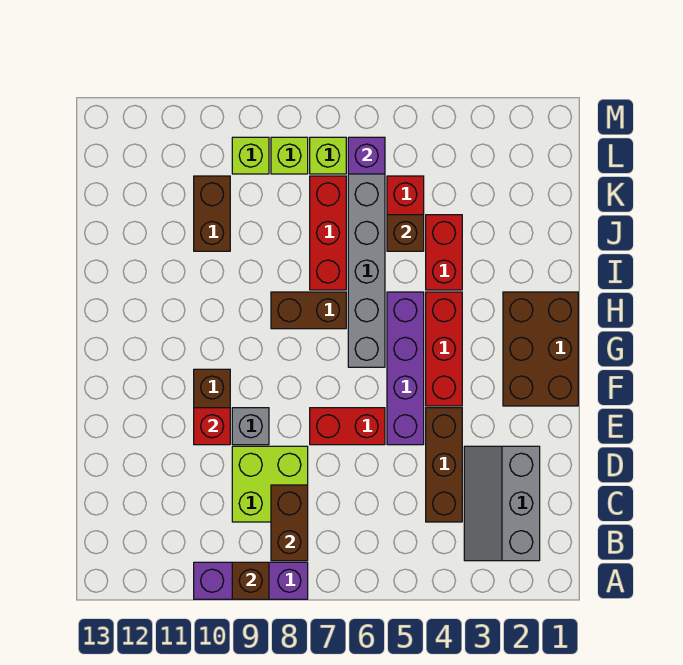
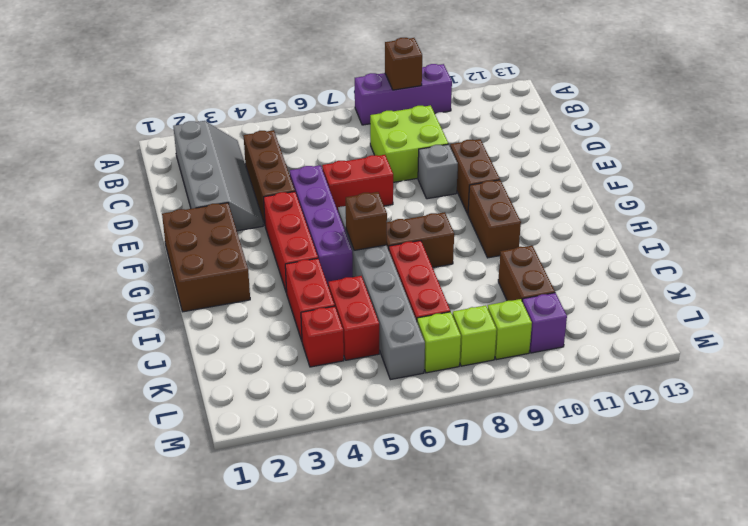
grey slope B2:D3 level 1 top 2 -> grey slope B2:E3 level 1 top 2
brown brick B8:C8 level 2 -> brown brick G10:H10 level 1
red brick E10 level 2 -> red brick K4 level 1
brown brick J5 level 2 -> brown brick H6 level 2
purple brick L6 level 2 -> purple brick L10 level 1

